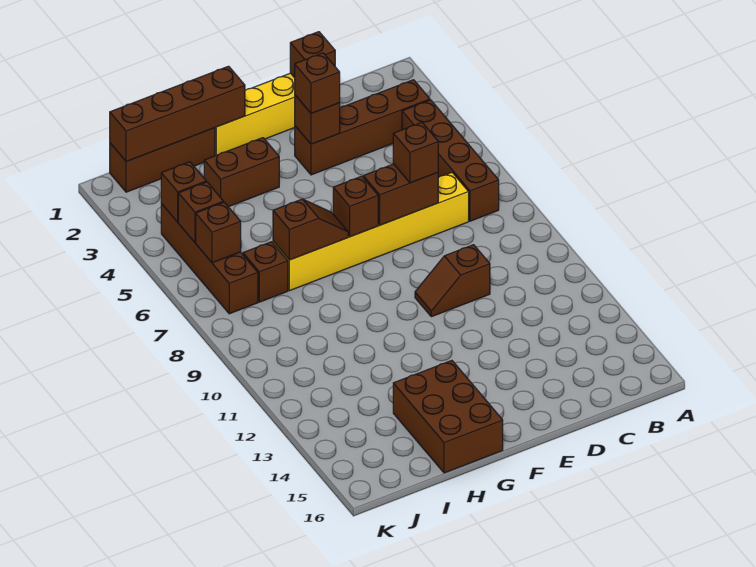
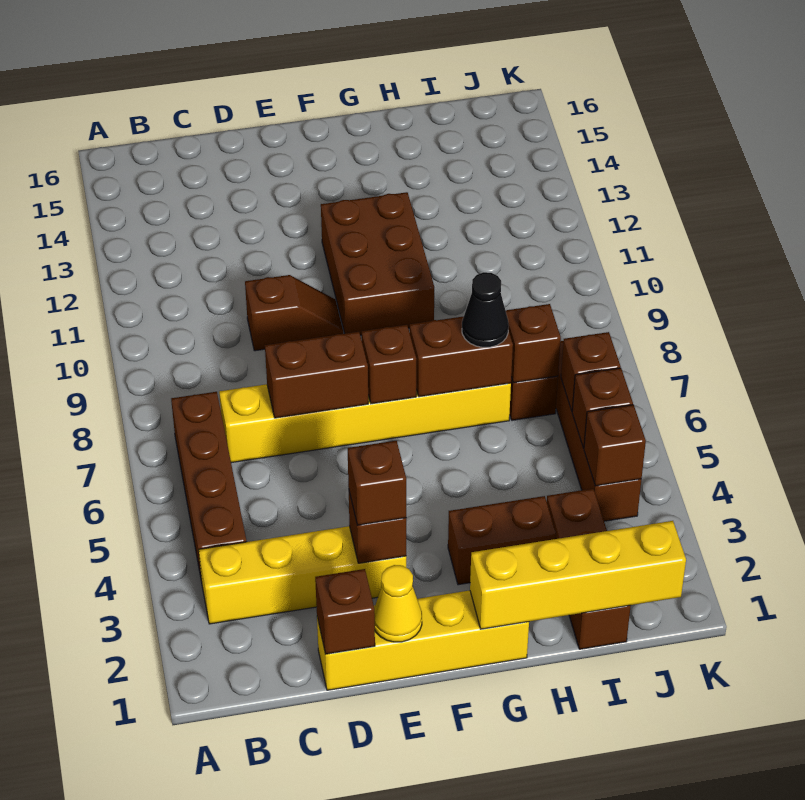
brown brick B3:E3 level 1 -> yellow brick B3:E3 level 1
brown brick D7 level 3 -> brown brick I7 level 2
none -> yellow cone E1 level 2
brown brick G1:J1 level 2 -> yellow brick G1:J1 level 2
brown slope G7:H7 level 2 top H -> brown brick G7:H7 level 2
brown brick G14:H16 level 1 -> brown brick F10:G12 level 1
brown brick H1:J1 level 1 -> brown brick I1:I3 level 1
none -> black cone H7 level 3

